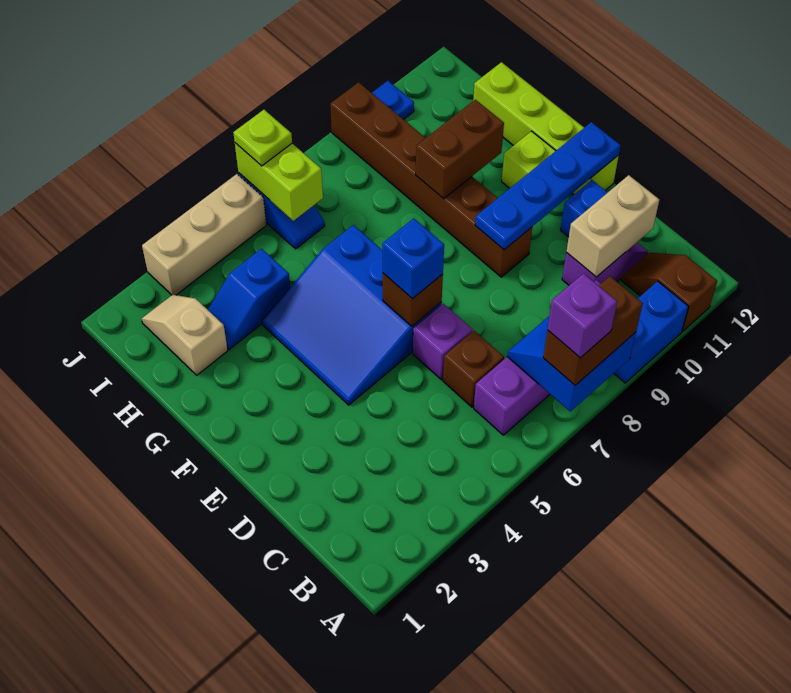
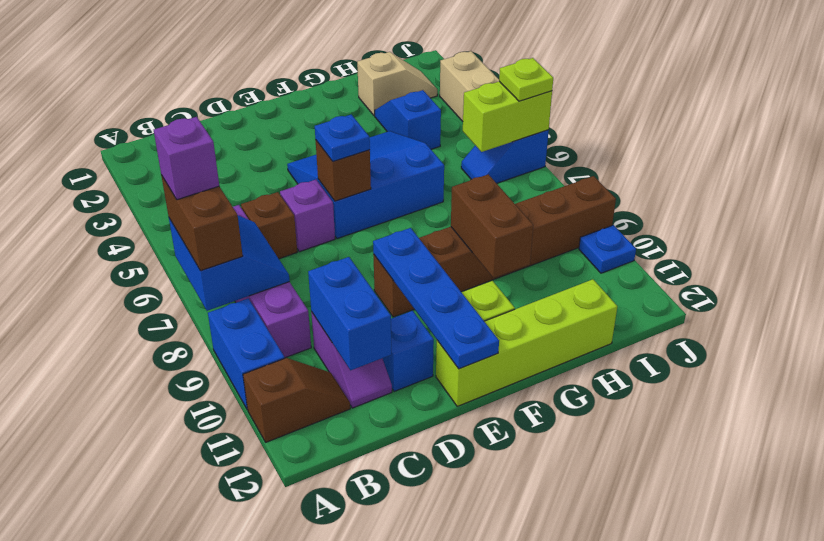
tan brick C10:C11 level 2 -> blue brick C10:C11 level 2
blue brick E6 level 3 -> blue plate E6 level 3

